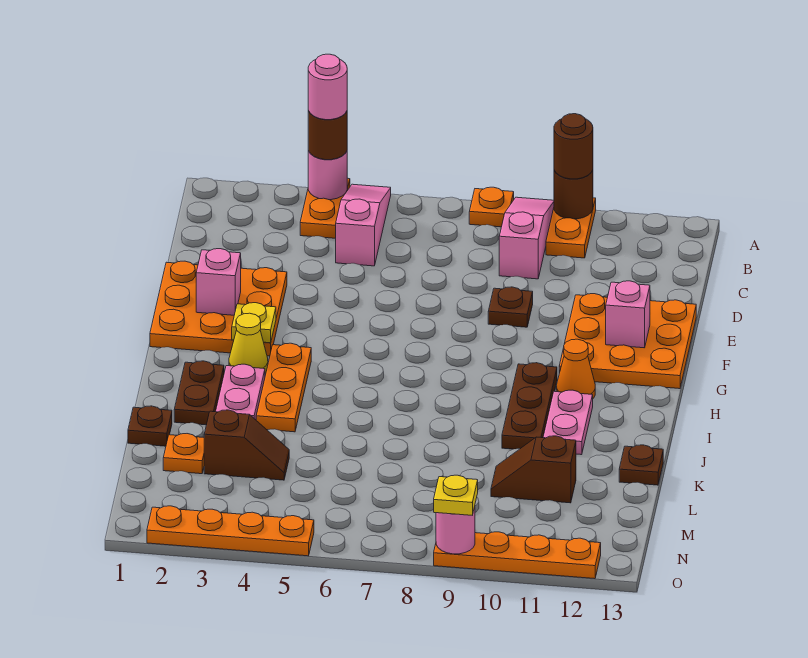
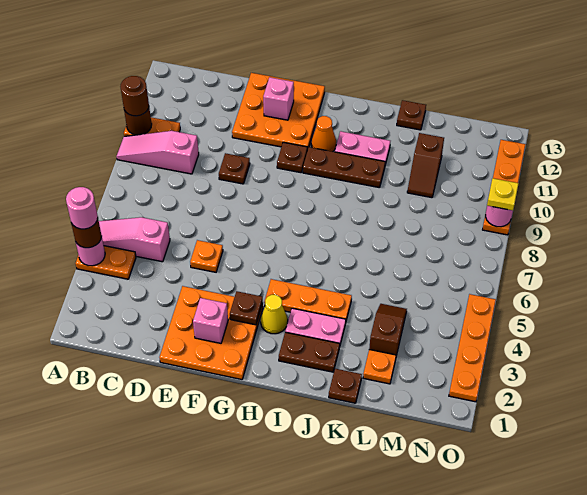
orange plate A8 level 1 -> orange plate E5 level 1
yellow plate G3 level 2 -> brown plate G3 level 2
none -> brown plate G10 level 1

